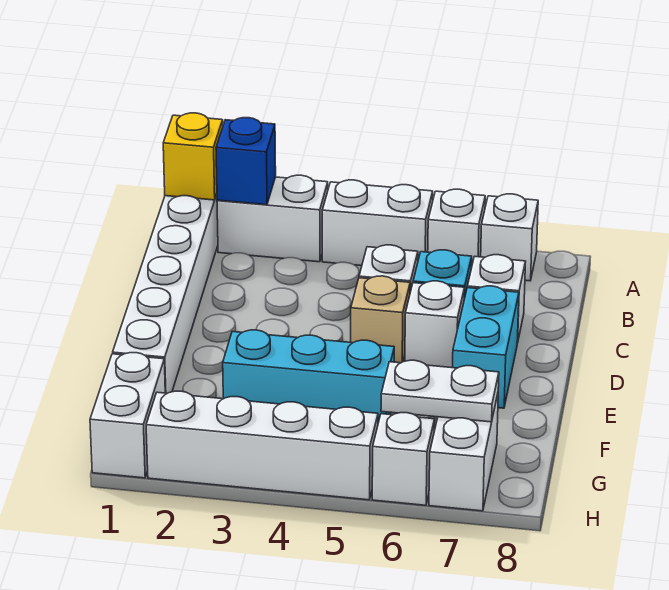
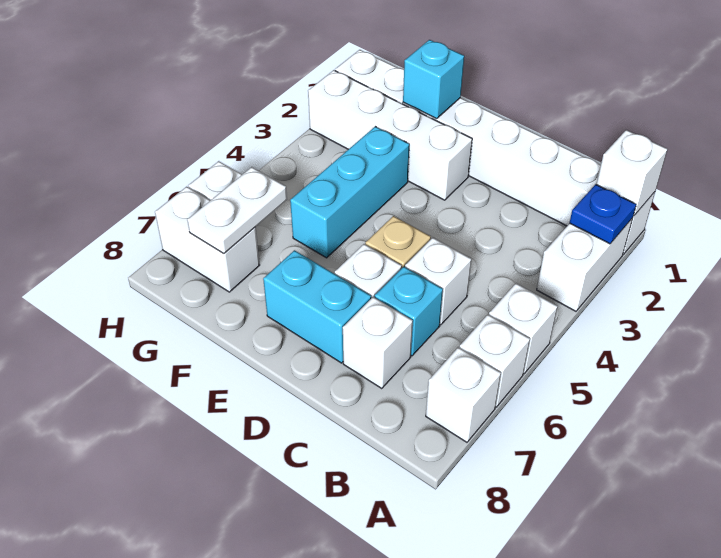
yellow brick A1 level 2 -> white brick A1 level 2
blue brick A2 level 2 -> blue plate A2 level 2
white brick A4:A5 level 1 -> white brick A5 level 1
none -> cyan brick F1 level 2
white brick H2:H5 level 1 -> white brick E2:H2 level 1

